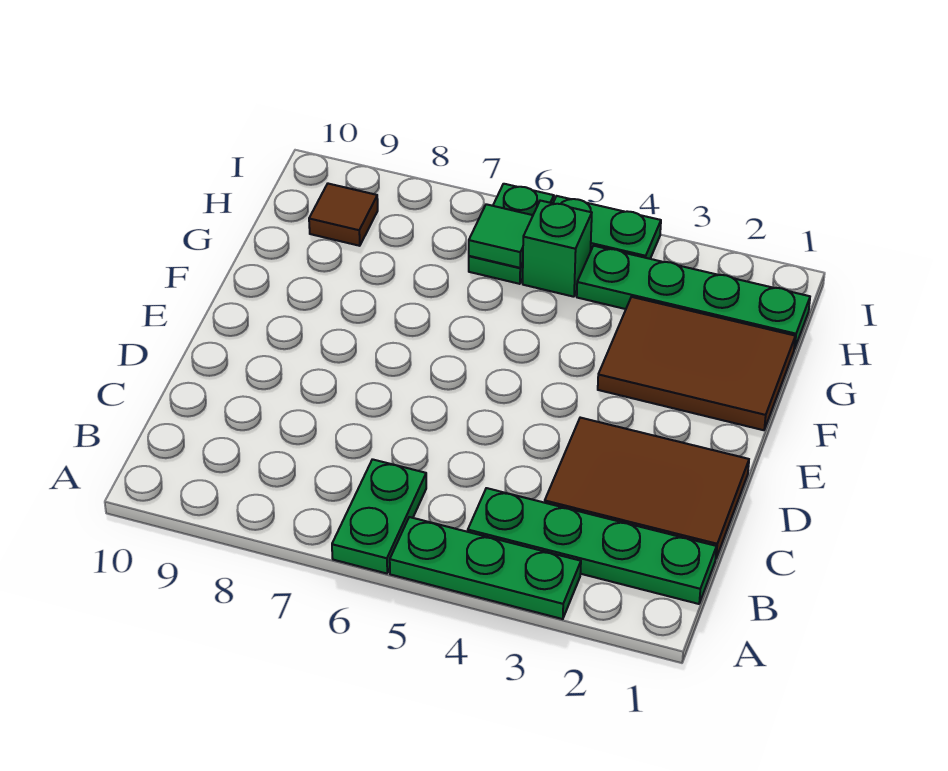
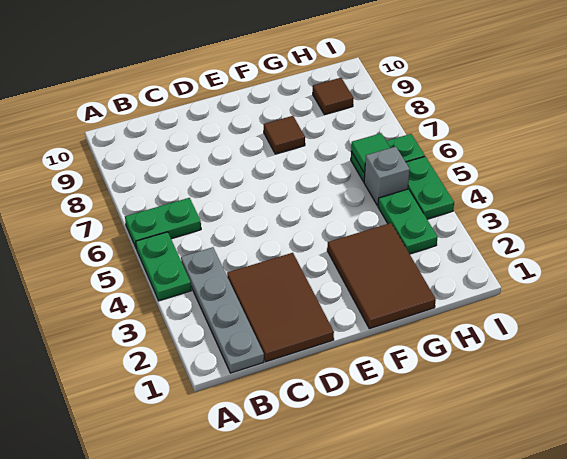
green plate A3:A5 level 1 -> green plate A4:A5 level 1
green plate B1:B4 level 1 -> grey plate B1:B4 level 1
none -> brown tile F8 level 1
green plate H1:H4 level 1 -> green plate H3:H4 level 1
green brick H5 level 1 -> grey brick H5 level 1

